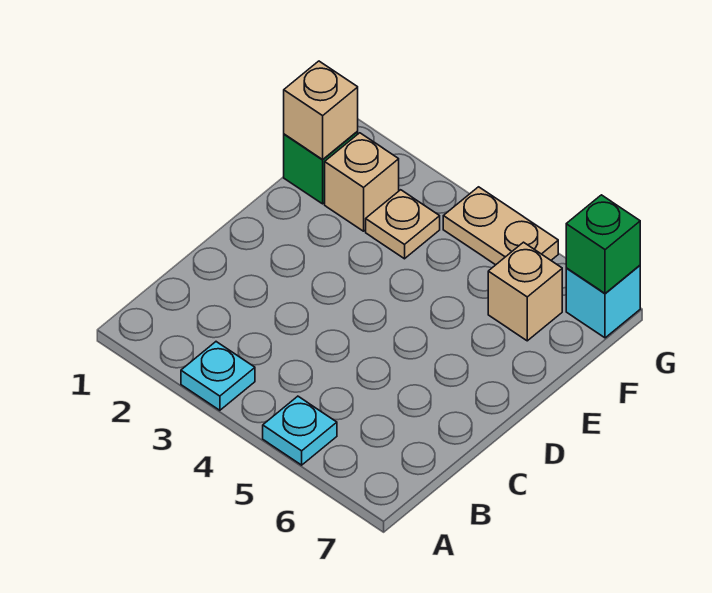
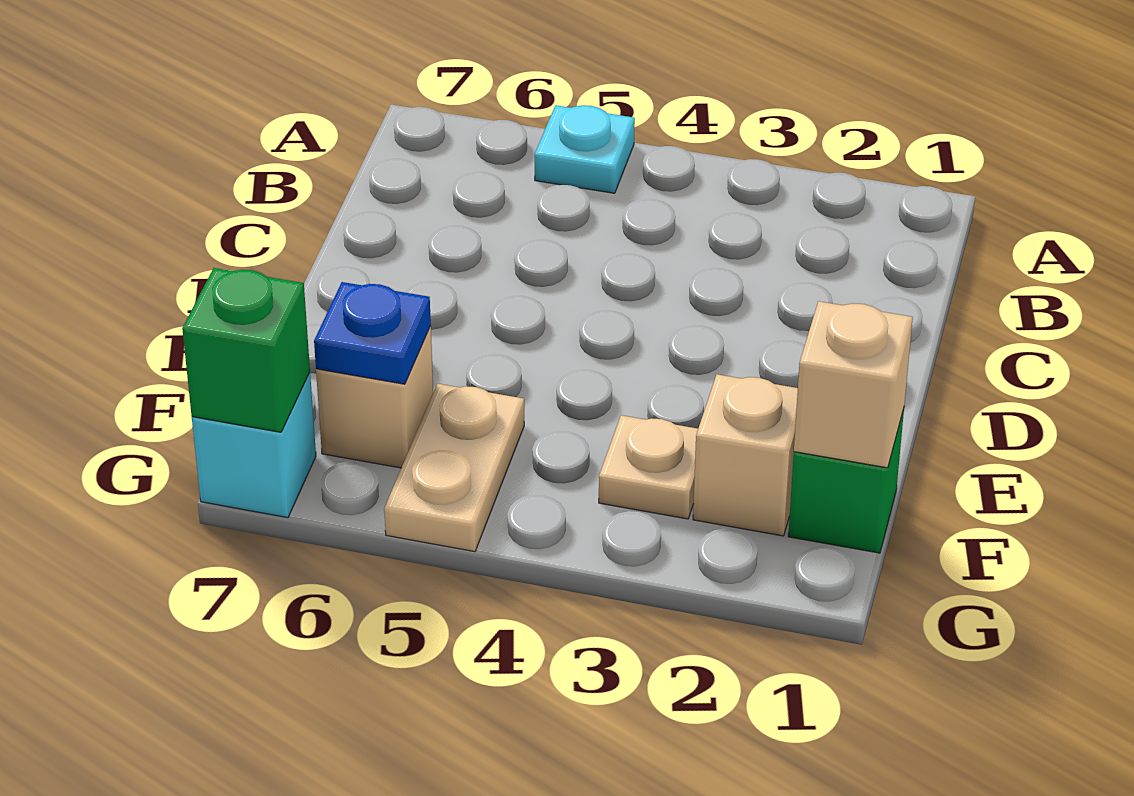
cyan plate A3 level 1 -> none
none -> blue plate F6 level 2
tan plate G4:G5 level 1 -> tan plate F5:G5 level 1

